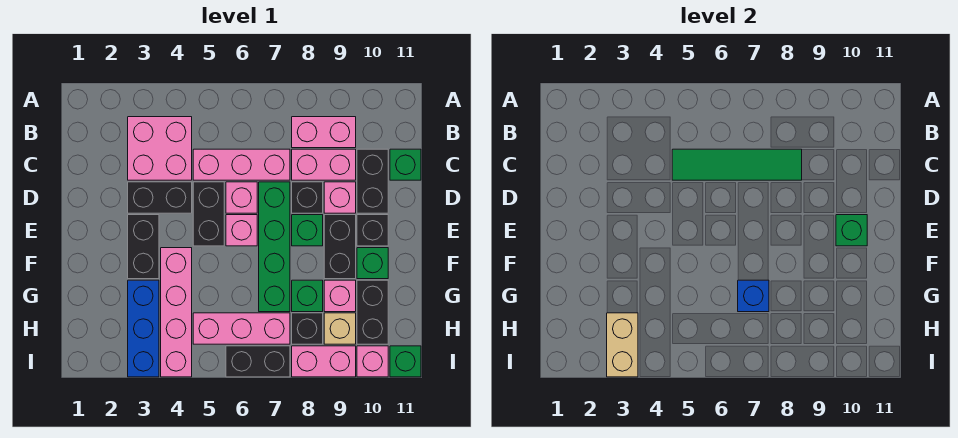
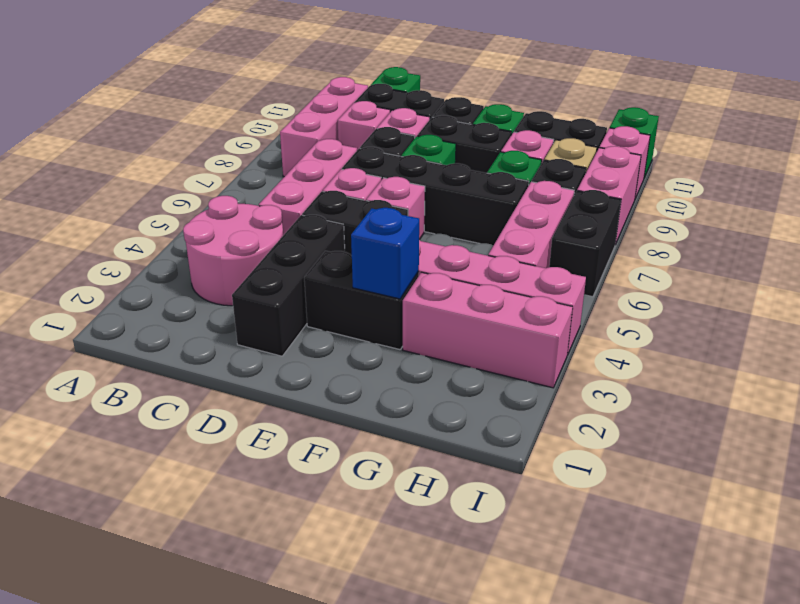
pink brick B3:C4 level 1 -> pink round brick B3:C4 level 1
pink brick B8:B9 level 1 -> pink brick B8:B10 level 1
green tile C5:C8 level 2 -> none
pink brick C8:C9 level 1 -> pink brick C9 level 1
black brick D3:D4 level 1 -> black brick D2:D4 level 1
green brick D7:G7 level 1 -> black brick D7:G7 level 1
green brick E10 level 2 -> none
blue brick G3:I3 level 1 -> pink brick G3:I3 level 1
blue brick G7 level 2 -> blue brick F3 level 2
tan brick H3:I3 level 2 -> none

